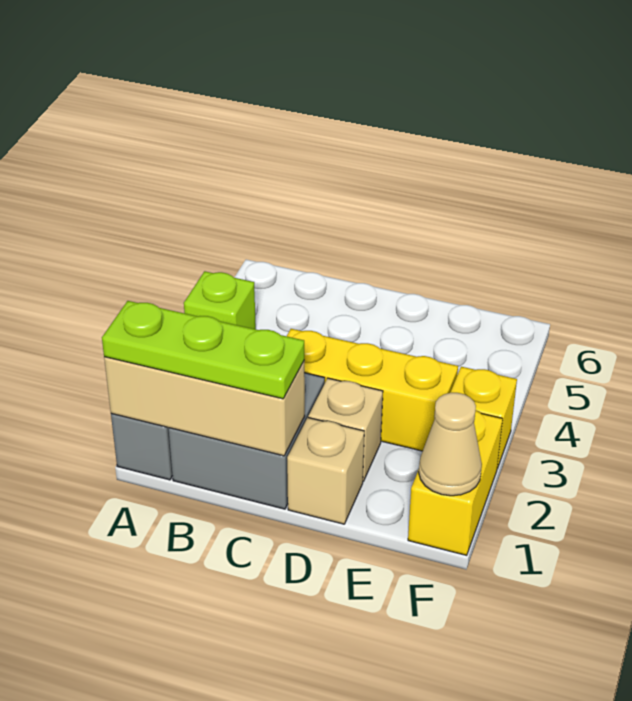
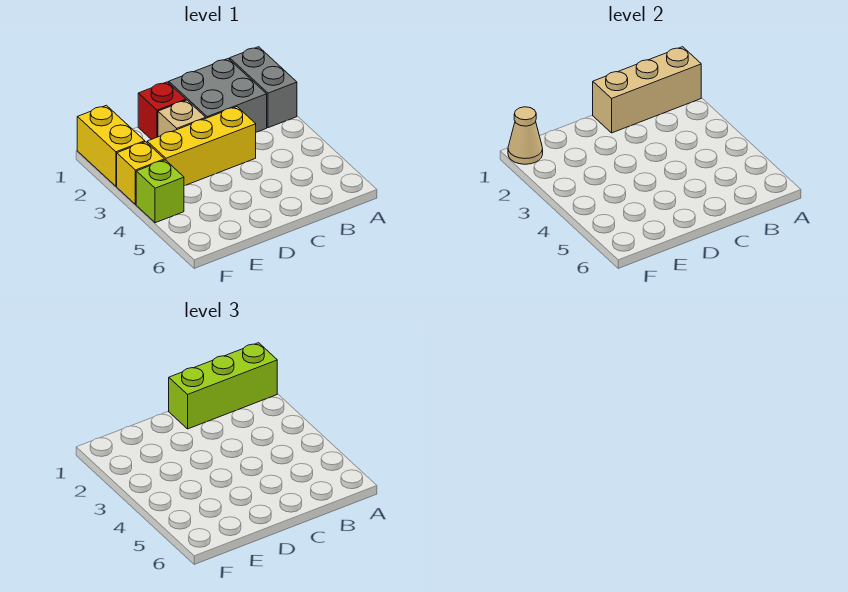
lime plate A1:C1 level 3 -> lime brick A1:C1 level 3
lime brick A4 level 1 -> lime brick F4 level 1
tan brick D1 level 1 -> red brick D1 level 1

